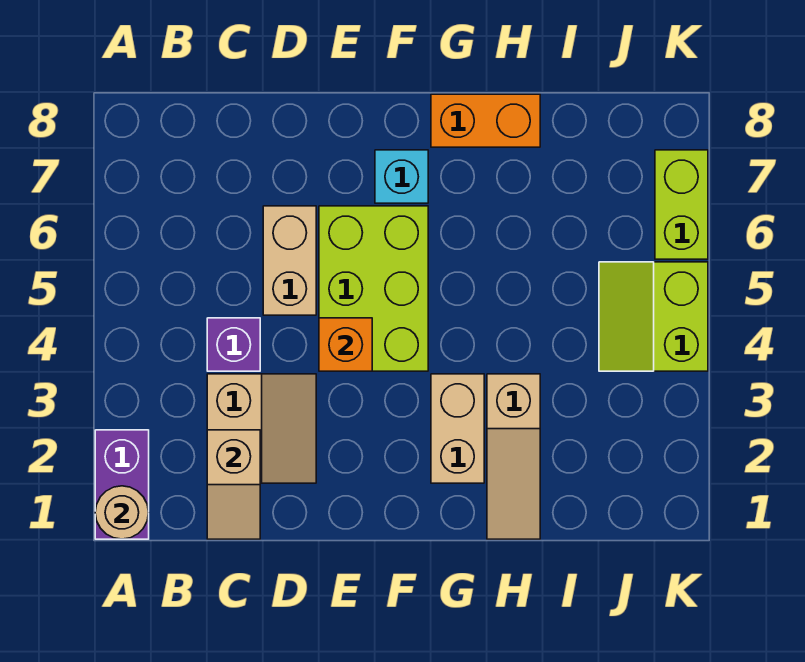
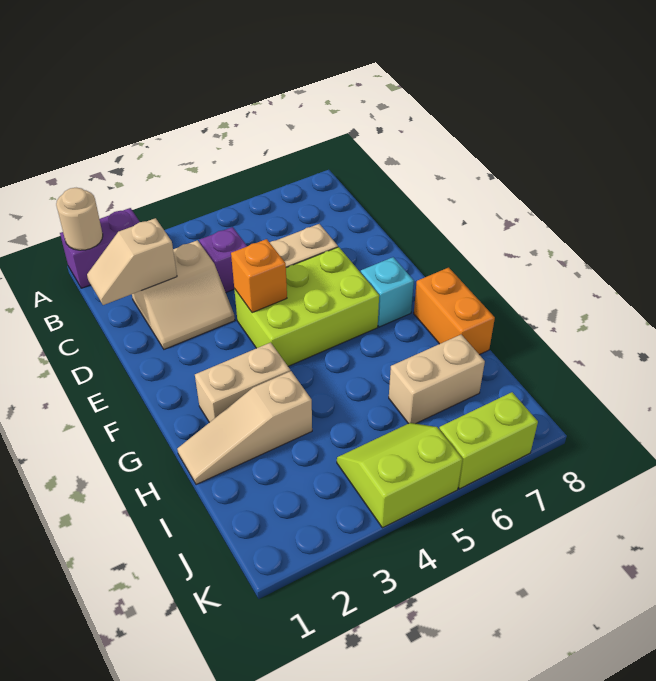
none -> tan brick I6:I7 level 1

